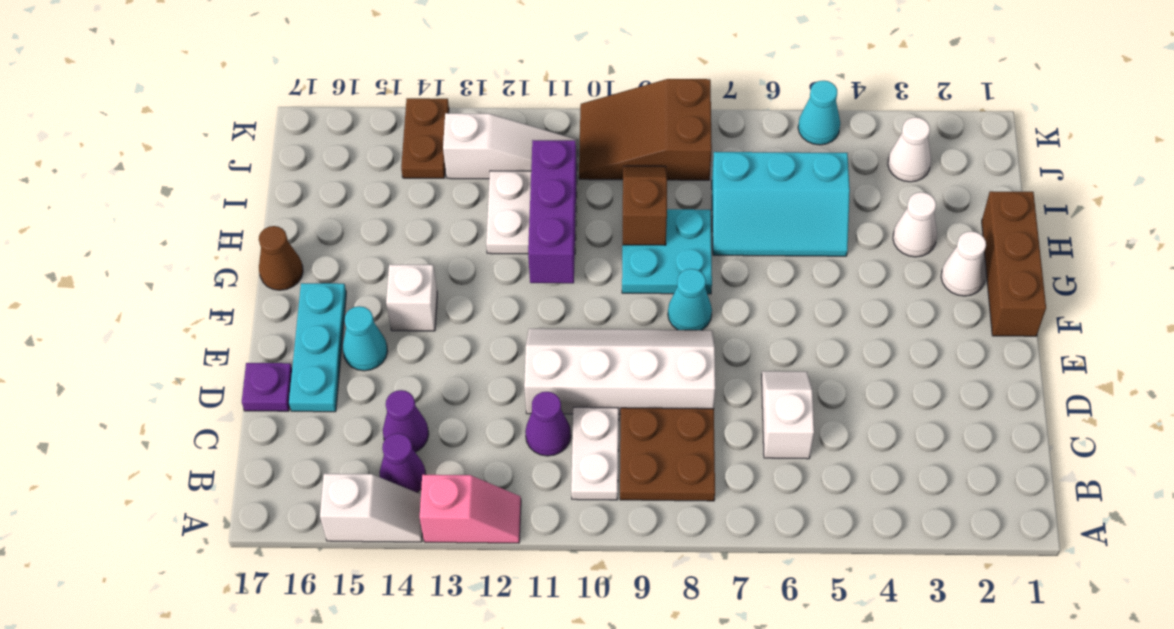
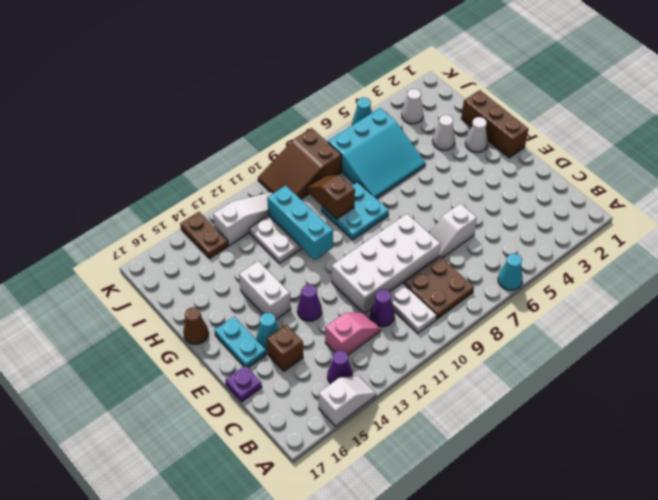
pink slope A12:A13 level 1 top 13 -> pink slope C12:C13 level 1 top 13
white slope C6:D6 level 1 top C -> white slope D6:D7 level 1 top 6
purple cone C14 level 1 -> purple cone E13 level 1
white slope D8:E11 level 1 top D -> white brick D8:E11 level 1
none -> brown brick D15 level 1
cyan plate D16:F16 level 1 -> cyan plate E16:F16 level 1
cyan cone F8 level 1 -> cyan cone A6 level 1
white brick F14 level 1 -> white brick F14:G14 level 1
purple brick G11:I11 level 2 -> cyan brick G11:I11 level 2
cyan slope H5:I7 level 1 top I -> cyan slope H5:J7 level 1 top J

